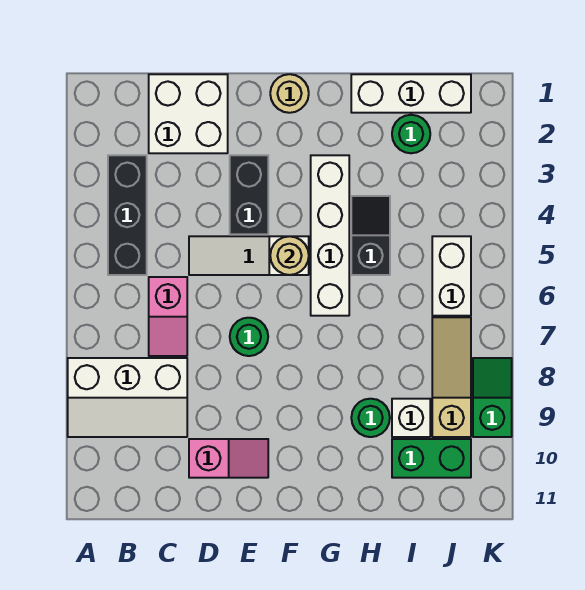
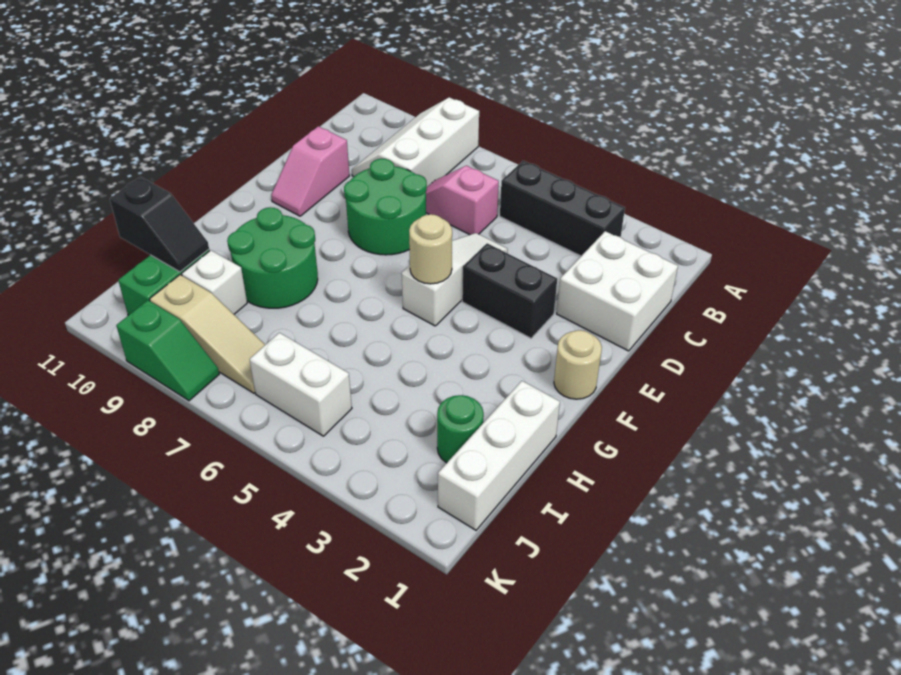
green round brick E7 level 1 -> green round brick D7:E8 level 1
white brick G3:G6 level 1 -> none
black slope H4:H5 level 1 top 5 -> black slope I10:I11 level 2 top 11
green round brick H9 level 1 -> green round brick G8:H9 level 1

